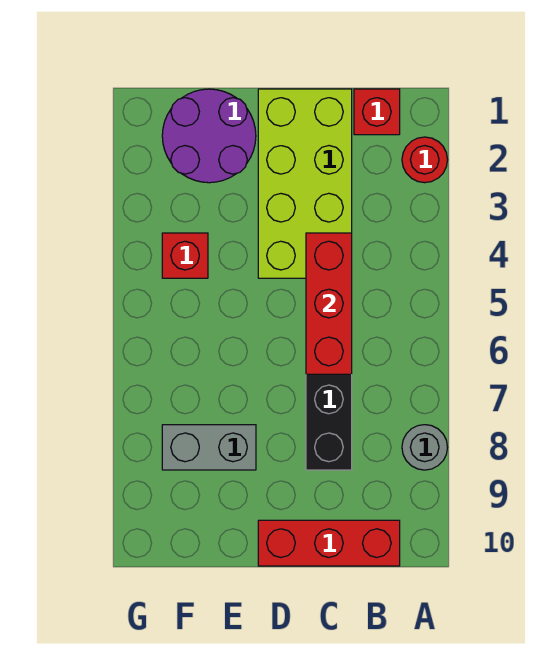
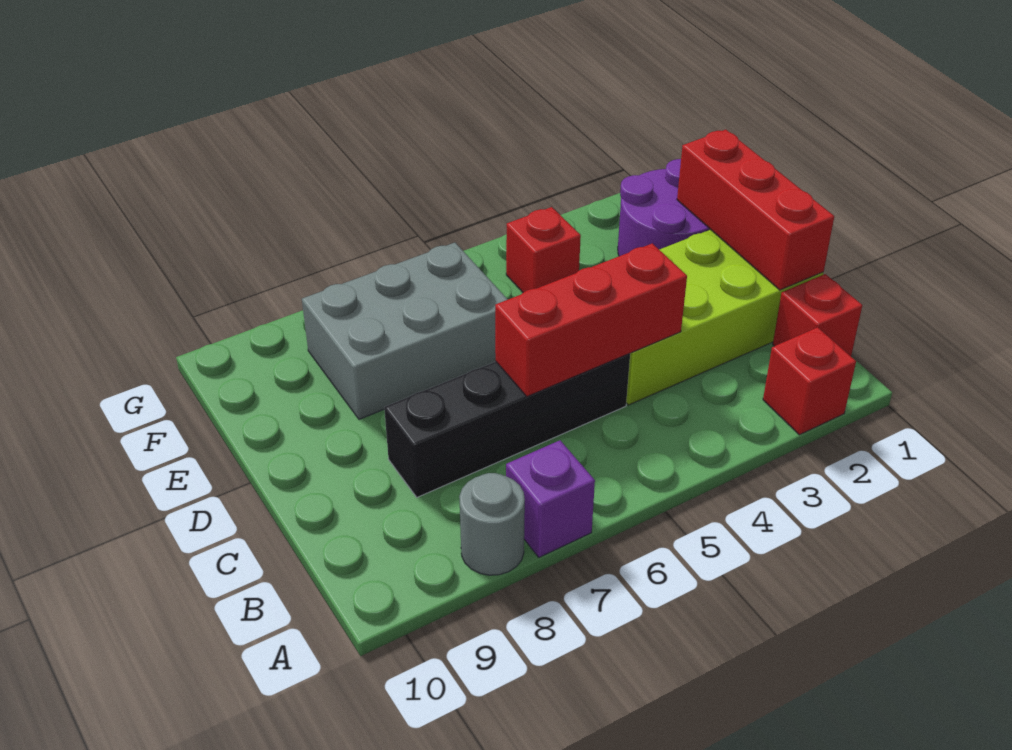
red round brick A2 level 1 -> red brick A2 level 1
none -> purple brick A7 level 1
red brick B10:D10 level 1 -> red brick C1:E1 level 2
grey brick E8:F8 level 1 -> grey brick E6:F8 level 1

